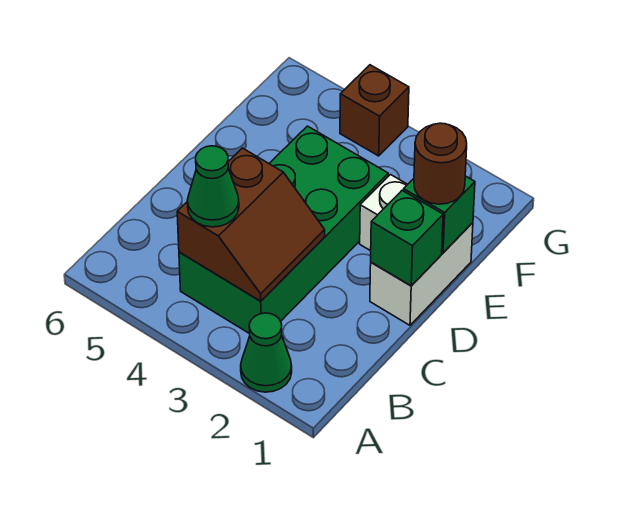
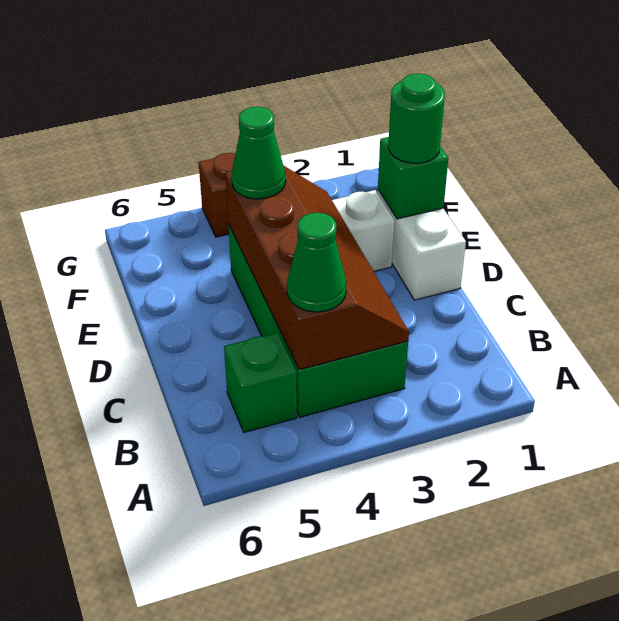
green cone A2 level 1 -> green cone E4 level 3
brown slope B3:C4 level 2 top 4 -> brown slope B3:E4 level 2 top 4
green brick D1 level 2 -> green brick B5 level 1
brown round brick E1 level 3 -> green round brick E1 level 3

